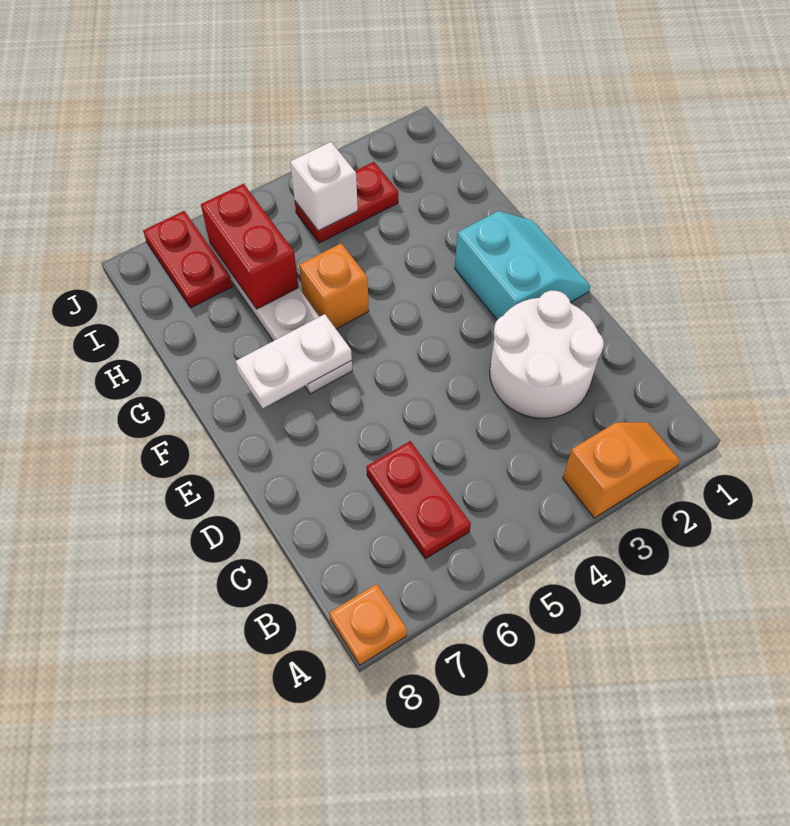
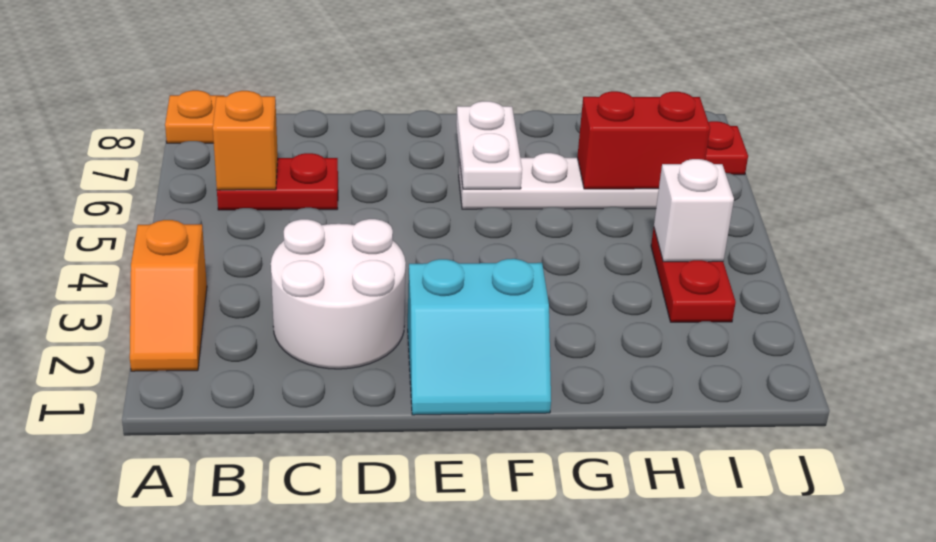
orange brick G5 level 1 -> orange brick B6 level 2

